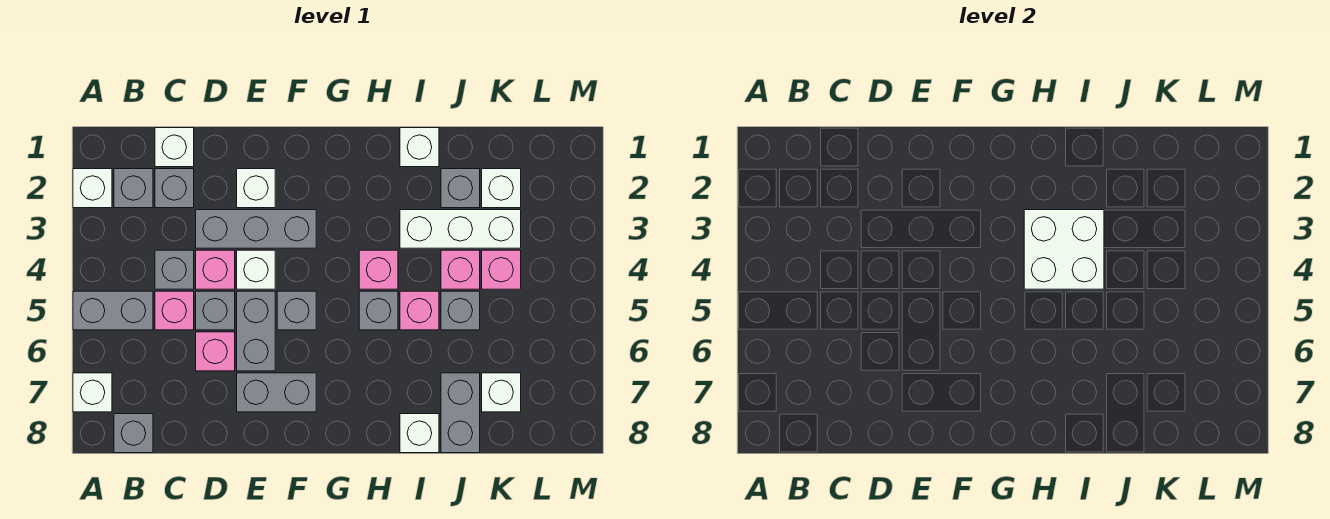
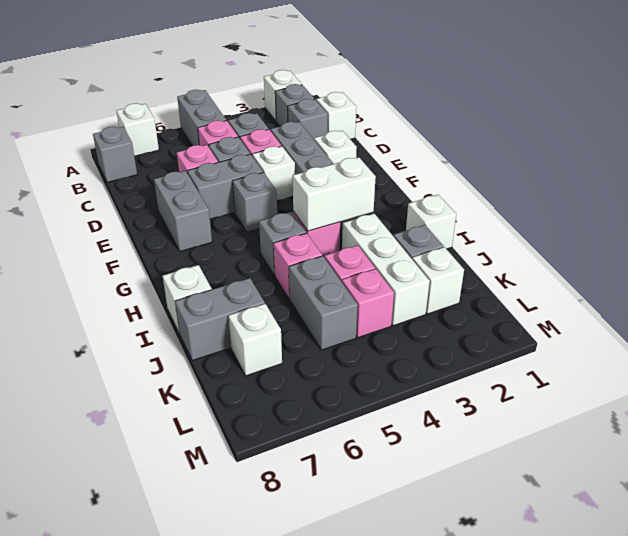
white brick H3:I4 level 2 -> white brick H3:H4 level 2
grey brick J5 level 1 -> grey brick J5:K5 level 1

